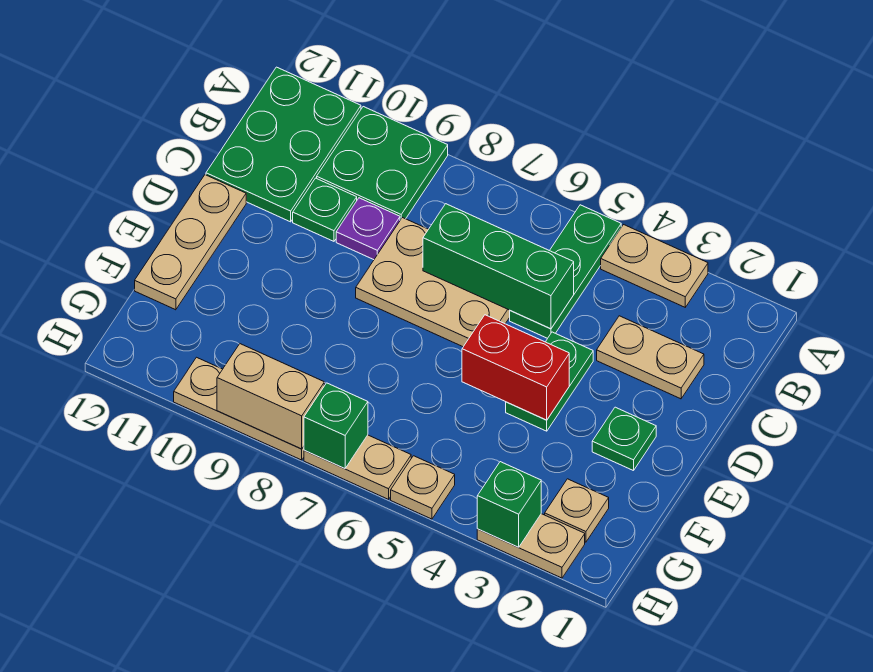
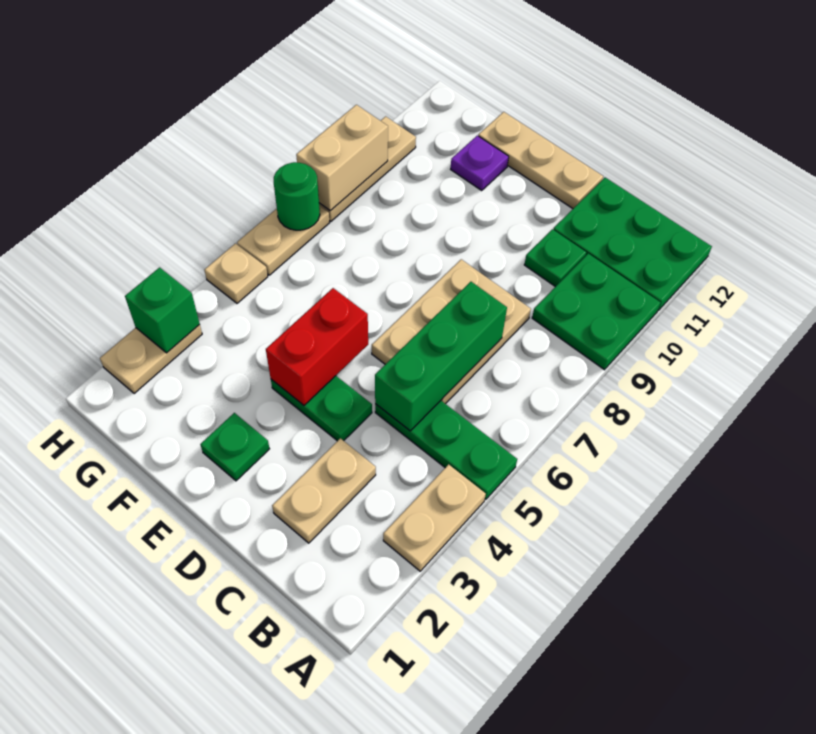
purple plate C9 level 1 -> purple plate F11 level 1
tan plate G2 level 1 -> none
green brick H7 level 2 -> green round brick H7 level 2

